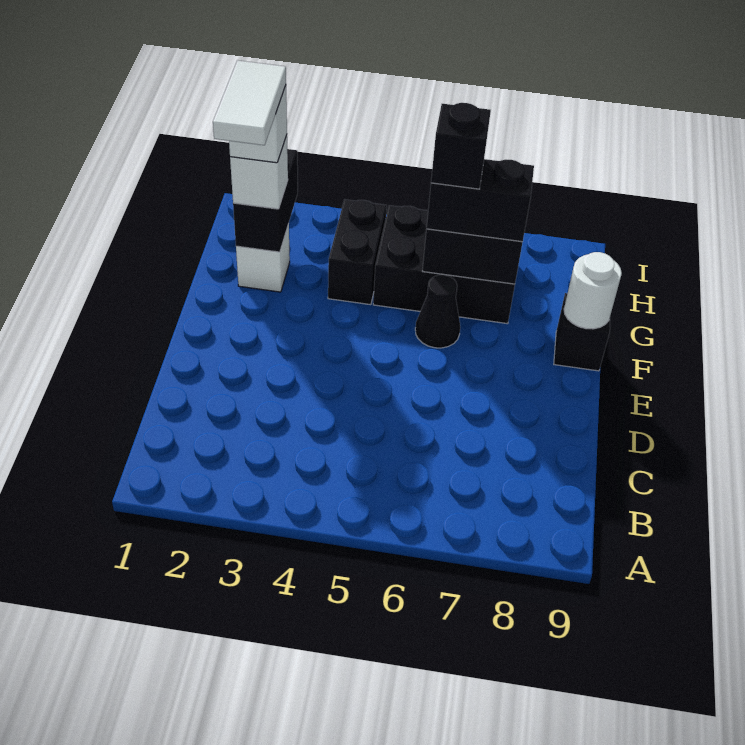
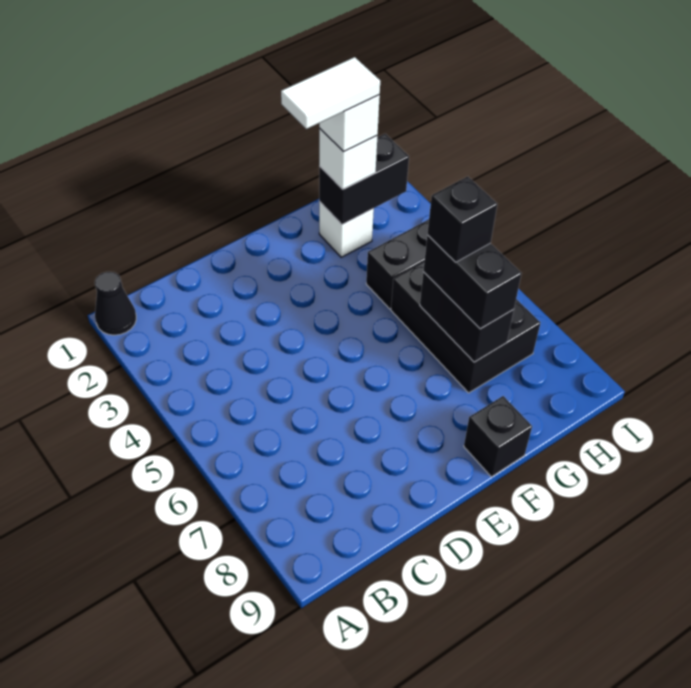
black cone F6 level 1 -> black cone A1 level 1
white round brick F9 level 2 -> none

